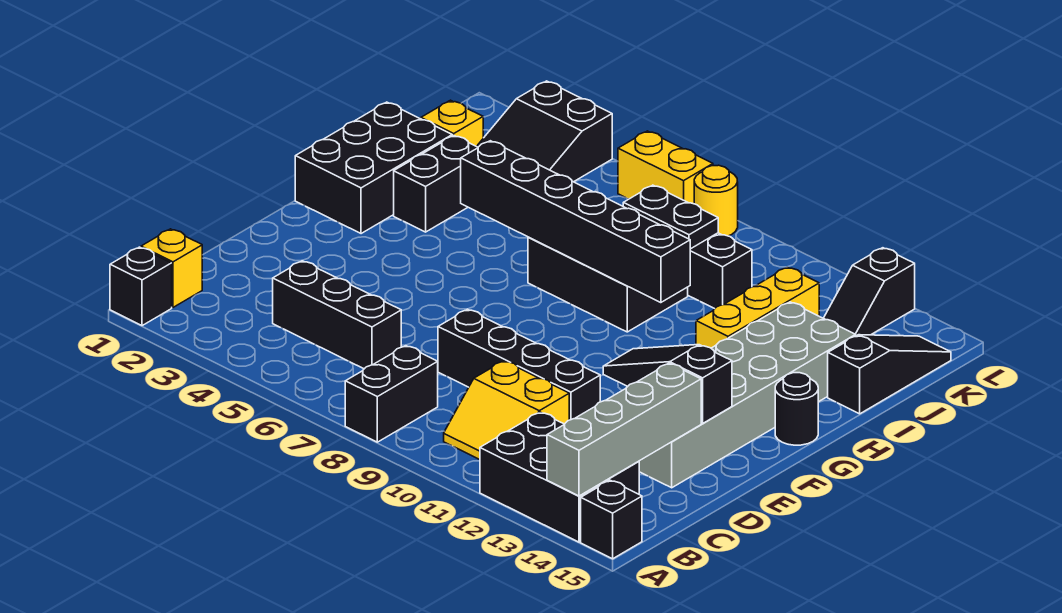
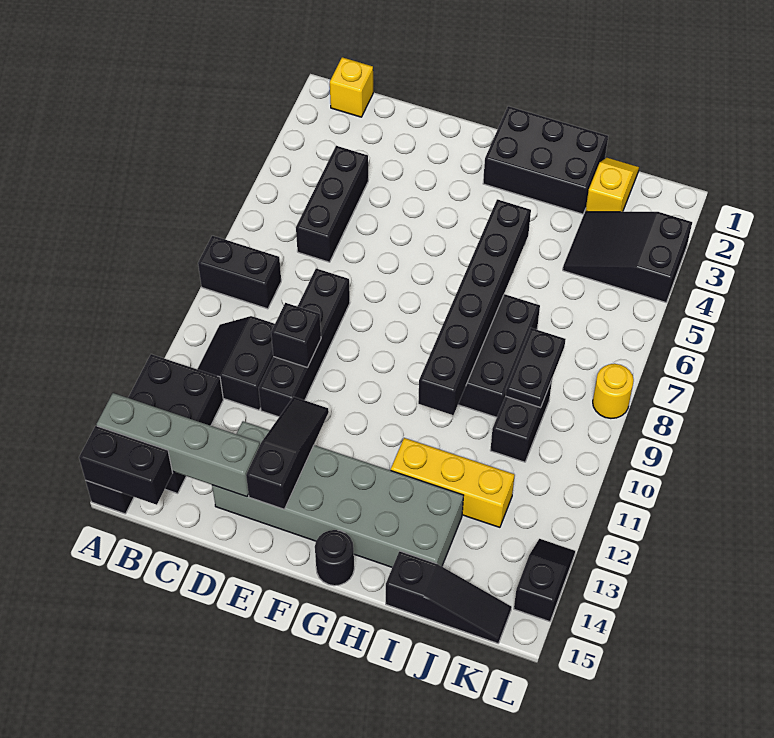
black brick A1 level 1 -> black brick D10 level 2
yellow slope B10:C11 level 1 top C -> black slope B10:C11 level 1 top C
black brick H3:I3 level 1 -> black brick A15:B15 level 2
black slope K13:L13 level 1 top L -> black slope L13:L14 level 1 top 14
yellow brick L6:L7 level 1 -> none

